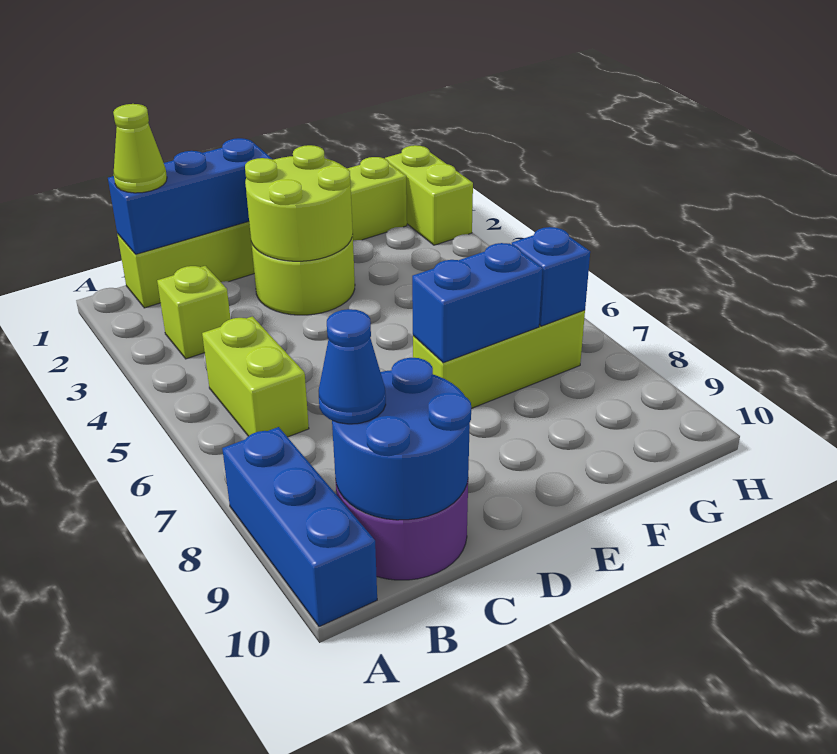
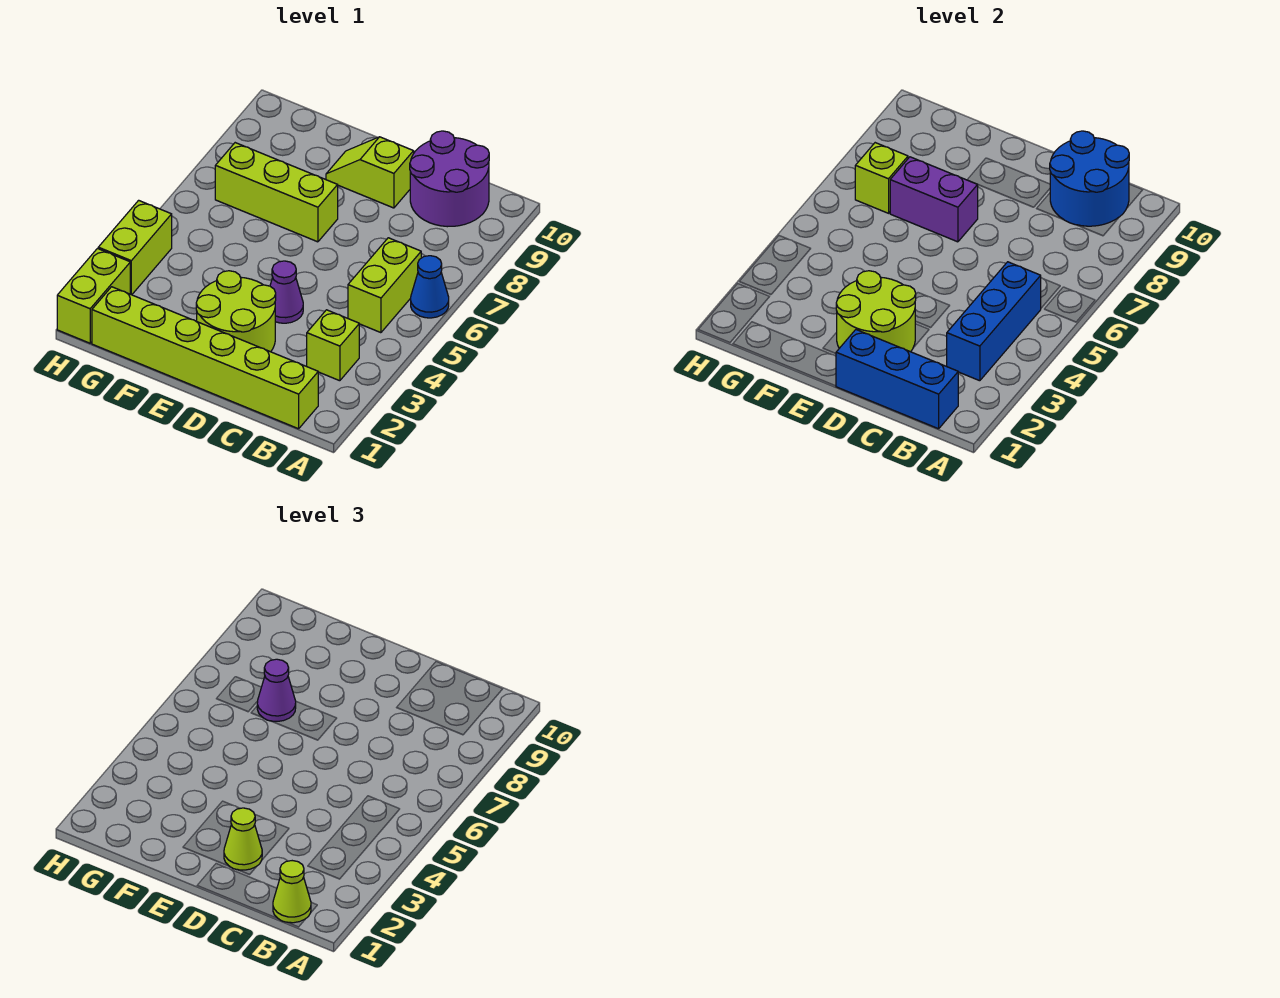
blue brick A8:A10 level 1 -> blue brick B3:B5 level 2
blue cone B9 level 3 -> blue cone A6 level 1
none -> lime cone D2 level 3
none -> purple cone D4 level 1
none -> lime slope D9:E9 level 1 top D
blue brick E7:F7 level 2 -> purple brick E7:F7 level 2
none -> purple cone F7 level 3
blue brick G7 level 2 -> lime brick G7 level 2
none -> lime brick H3:H4 level 1

